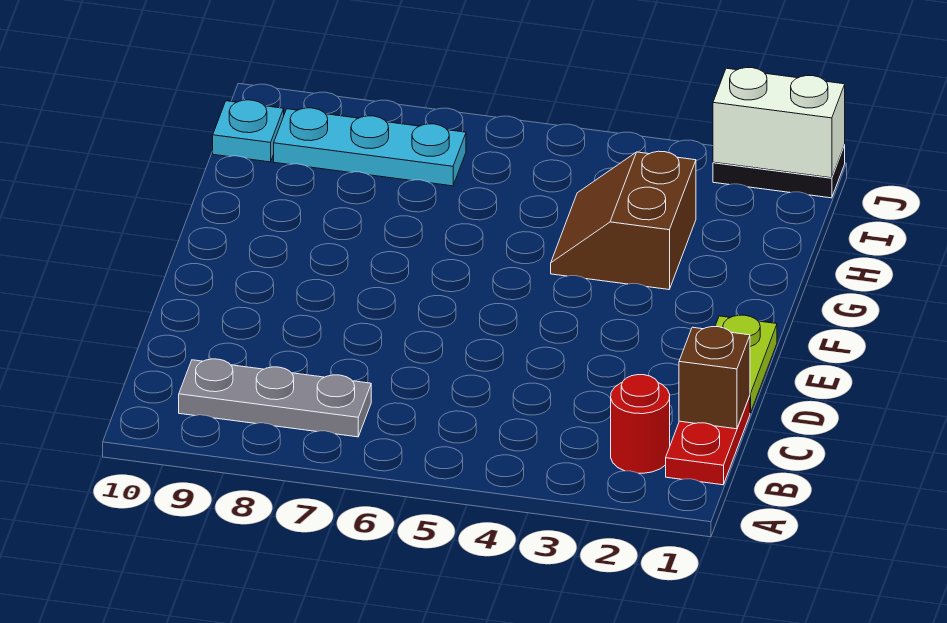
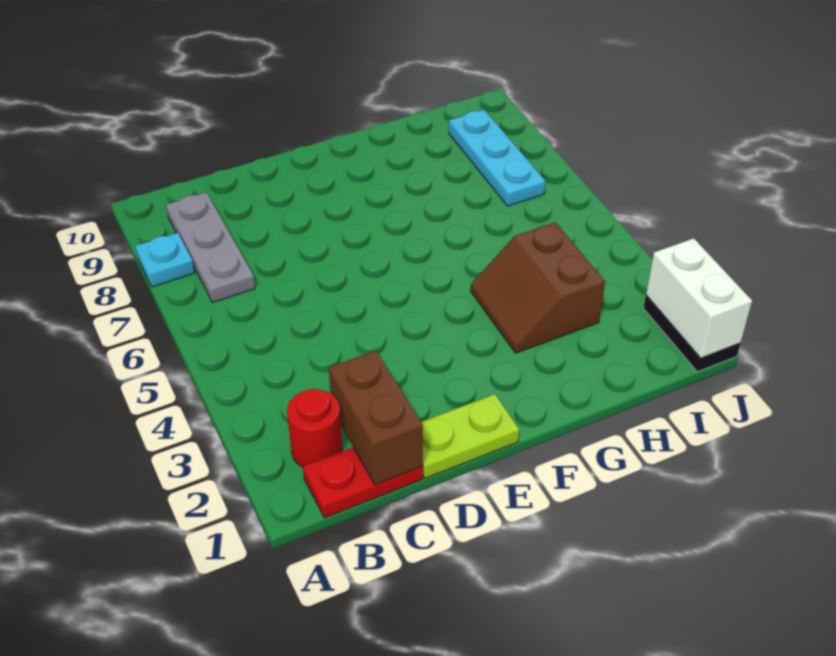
brown brick C1 level 2 -> brown brick C1:C2 level 2
brown slope G3:H4 level 1 top 3 -> brown slope G3:H4 level 1 top H
cyan plate I10 level 1 -> cyan plate A8 level 1

